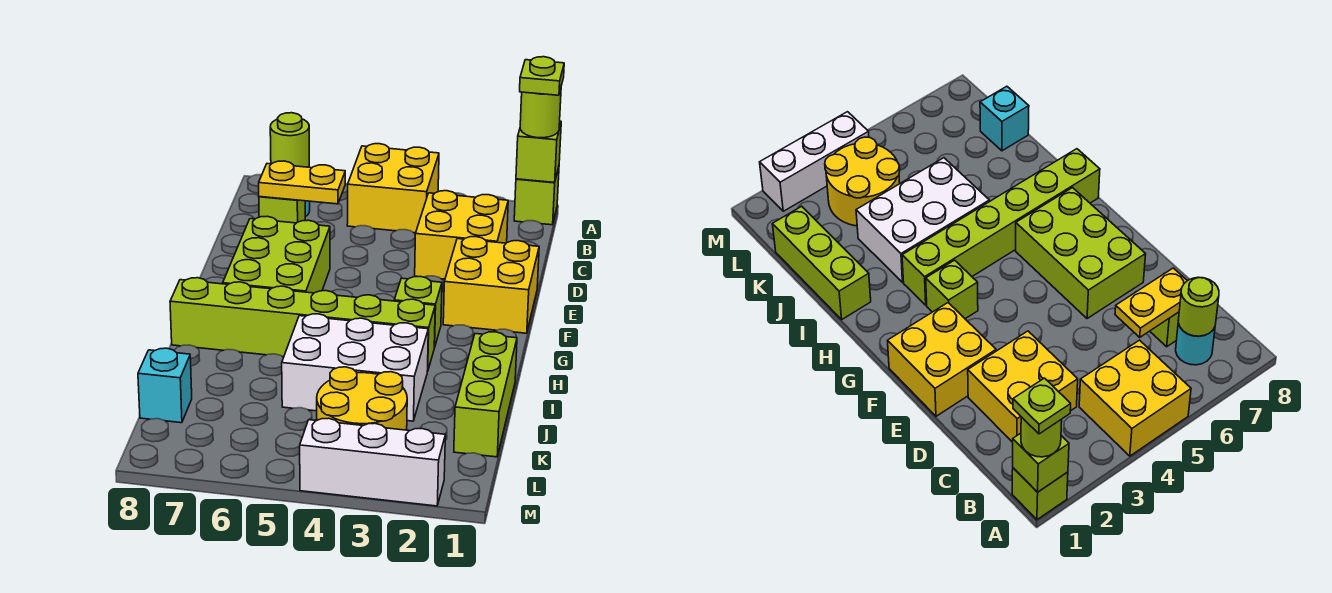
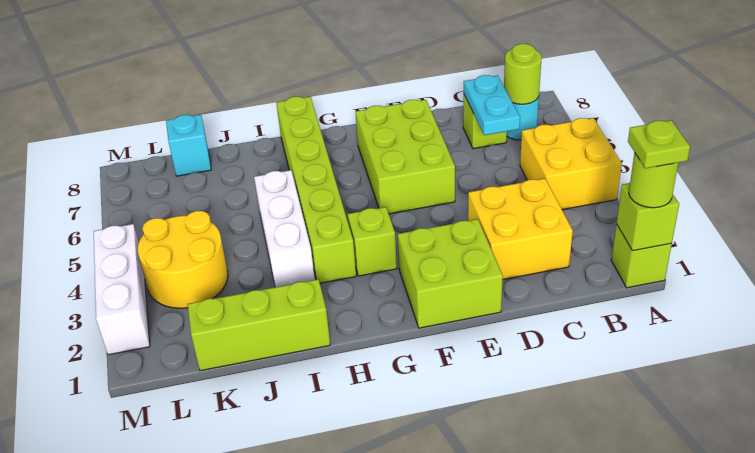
yellow plate C6:C7 level 2 -> cyan plate C6:C7 level 2
yellow brick E1:F2 level 1 -> lime brick E1:F2 level 1
lime brick E6:G7 level 1 -> lime brick E5:F7 level 1
white brick I3:J5 level 1 -> white brick I3:I5 level 1

